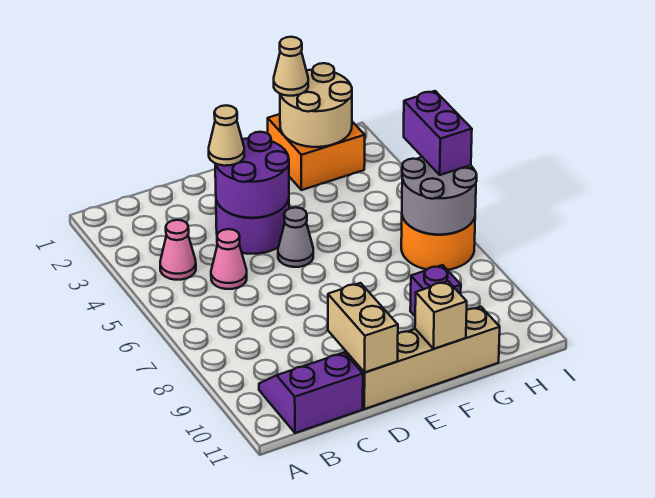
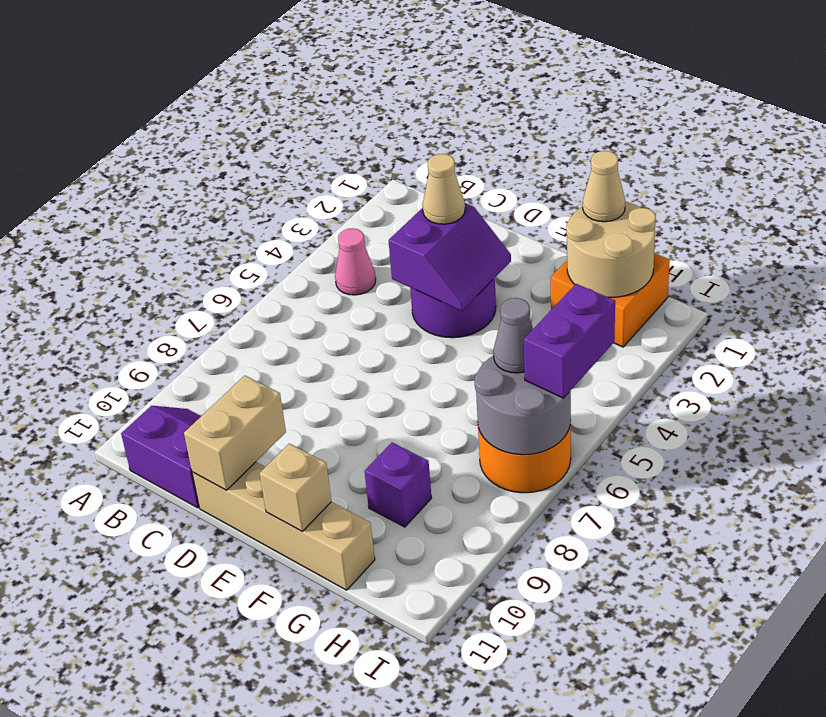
pink cone C5 level 1 -> none
purple round brick D3:E4 level 2 -> purple slope D3:E4 level 2 top D
grey cone E5 level 1 -> grey cone H6 level 3

